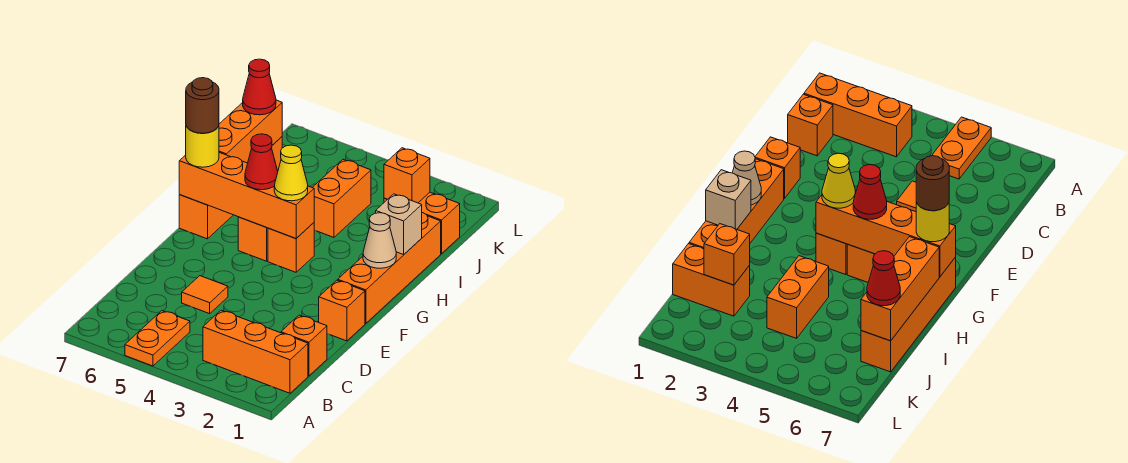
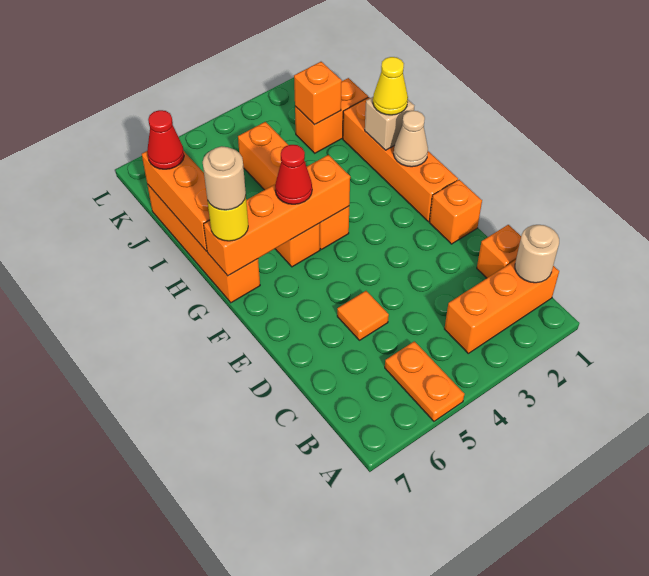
none -> tan round brick B1 level 2
yellow cone G4 level 3 -> yellow cone H1 level 3
brown round brick G7 level 4 -> tan round brick G7 level 4

